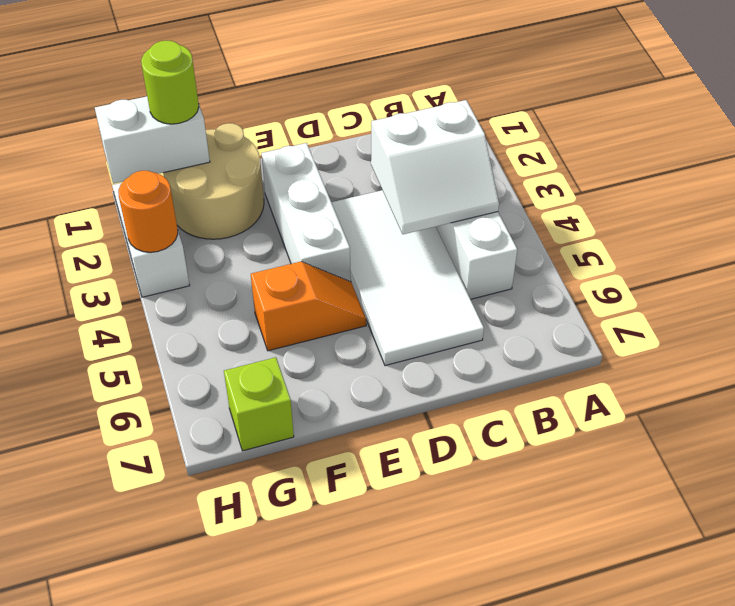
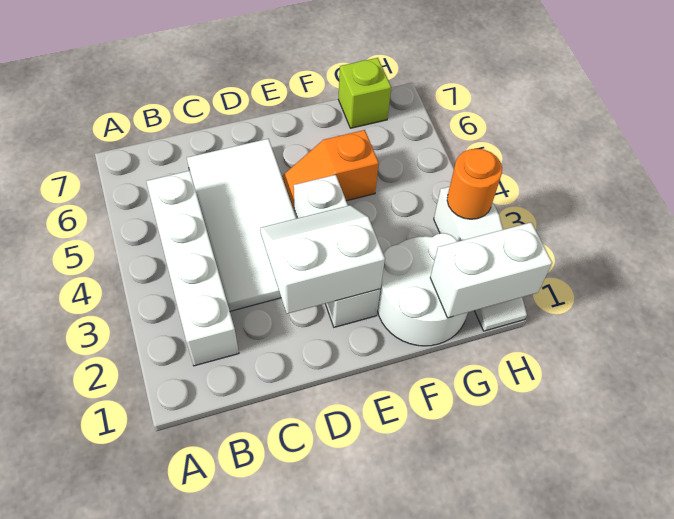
white slope B3:C4 level 2 top 3 -> white slope D2:E3 level 2 top 2
tan round brick F1:G2 level 1 -> white round brick F1:G2 level 1
lime round brick G1 level 3 -> none

